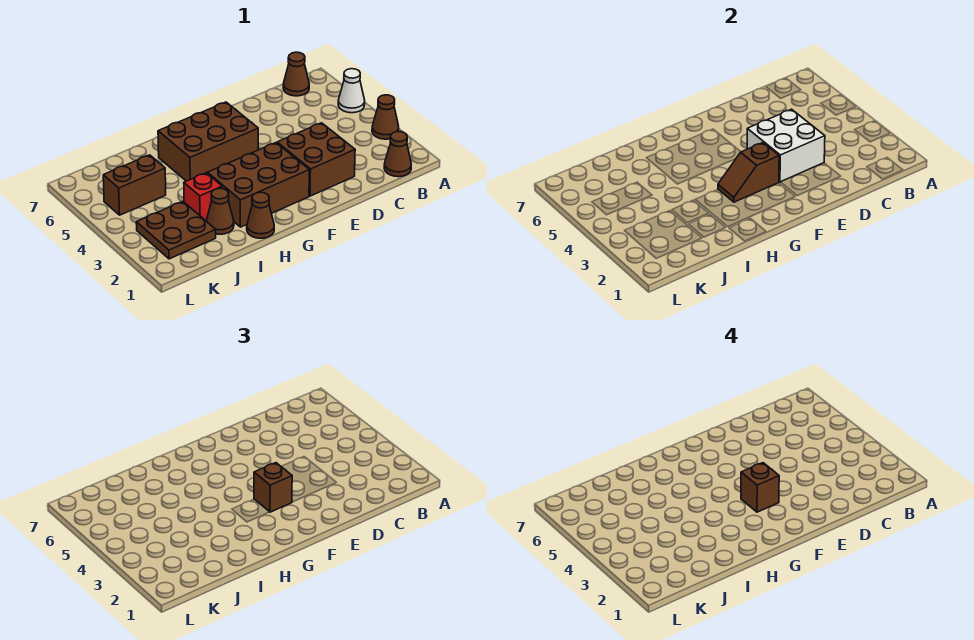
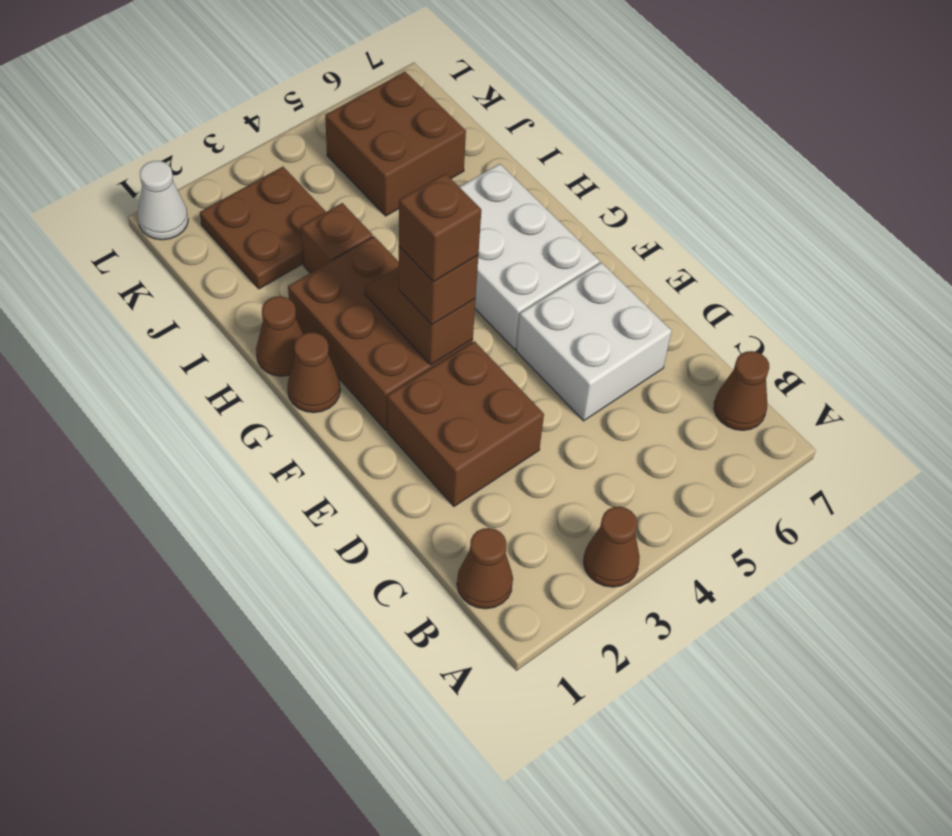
white cone A5 level 1 -> white cone L1 level 1
white brick D3:E4 level 2 -> white brick D5:E6 level 1
brown brick F5:H6 level 1 -> white brick F5:H6 level 1
brown cone I2 level 1 -> brown cone G1 level 1
red brick I3 level 1 -> brown brick I3 level 1
brown brick J5:K5 level 1 -> brown brick J5:K6 level 1

